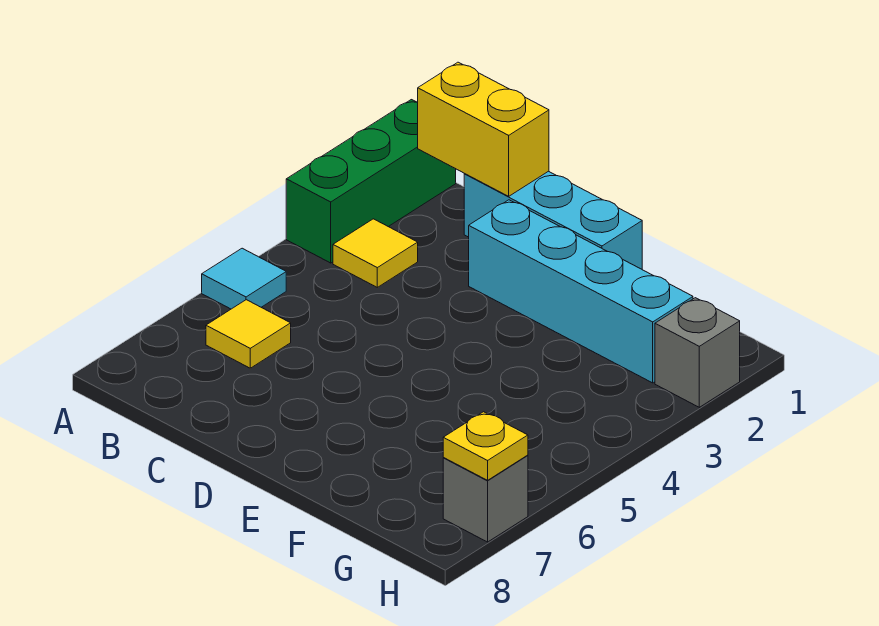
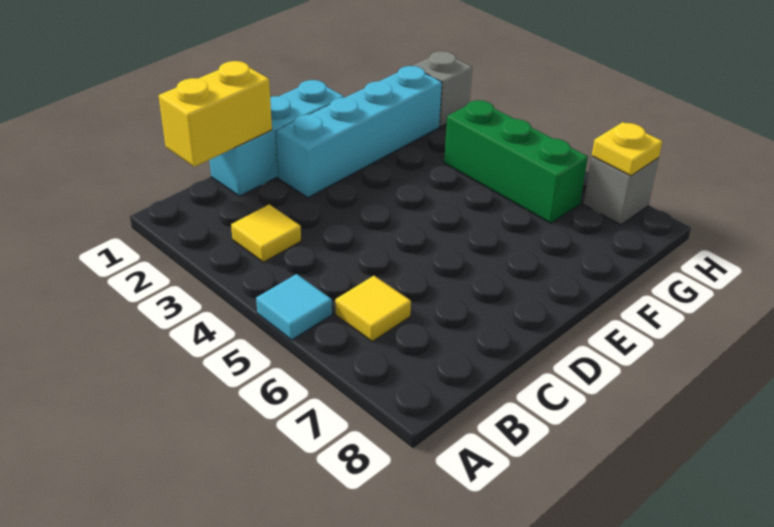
green brick A1:A3 level 1 -> green brick G4:G6 level 1

